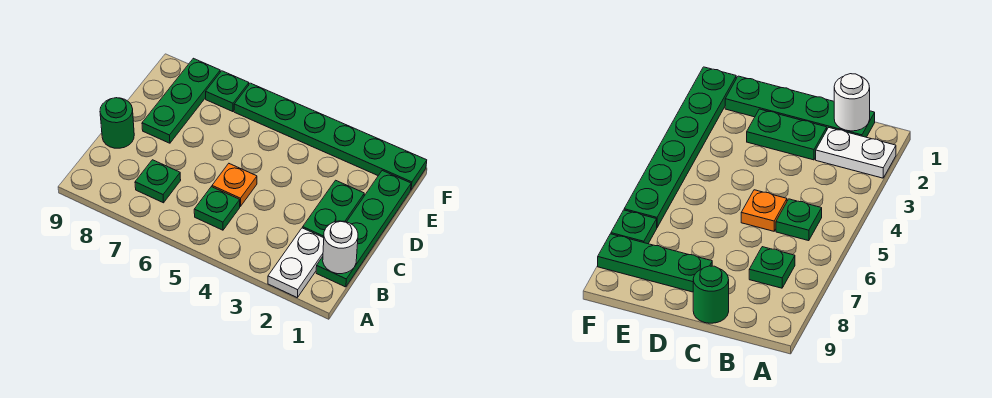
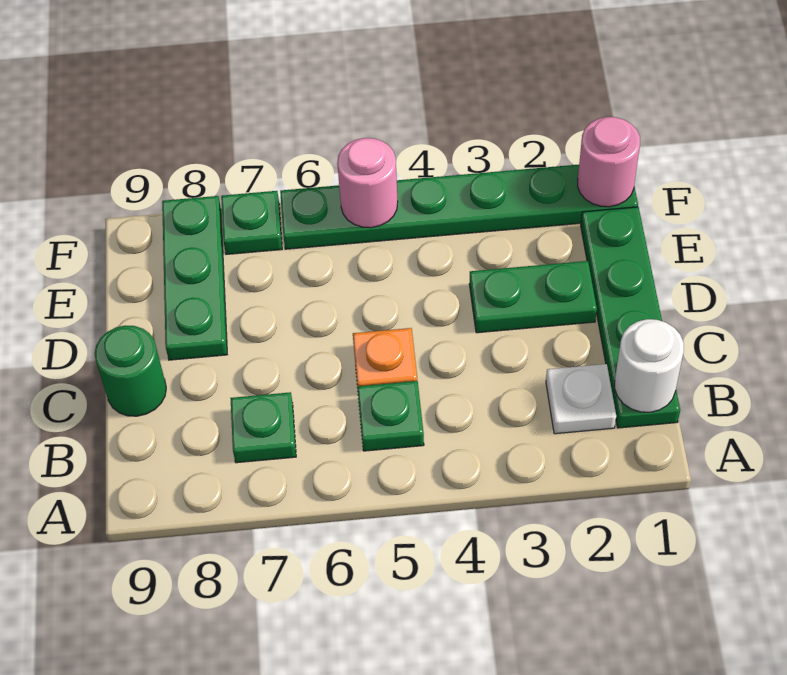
white plate A2:B2 level 1 -> white plate B2 level 1
green plate C2:D2 level 1 -> green plate D2:D3 level 1
none -> pink round brick F1 level 2
none -> pink round brick F5 level 2

